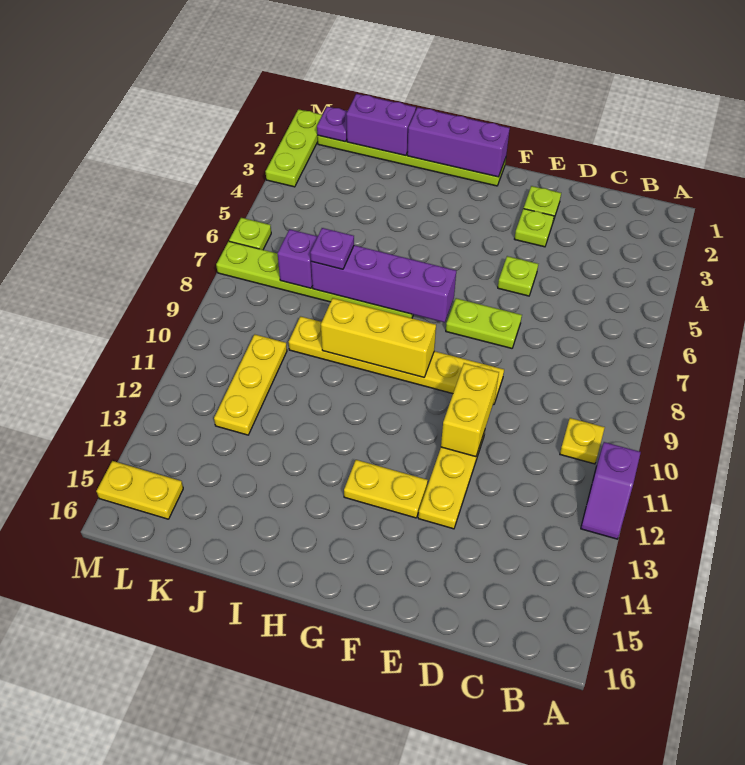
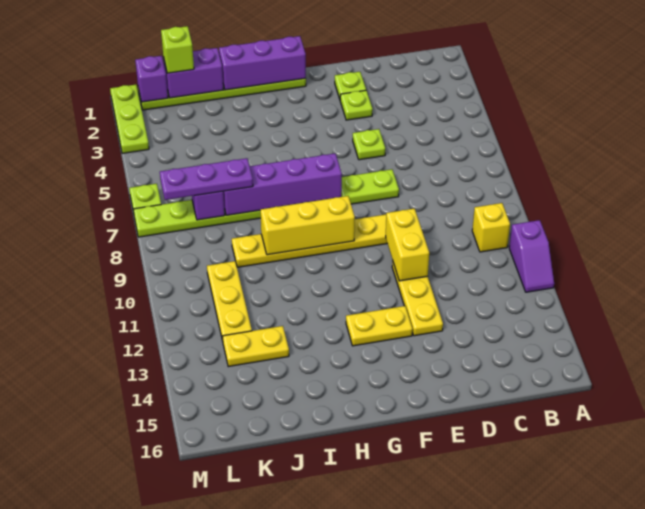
yellow plate B10 level 1 -> yellow brick B10 level 1
purple plate J7 level 3 -> purple plate J7:L7 level 3
none -> lime brick K1 level 3
purple plate L1 level 2 -> purple brick L1 level 2
yellow plate L15:M15 level 1 -> yellow plate J13:K13 level 1

